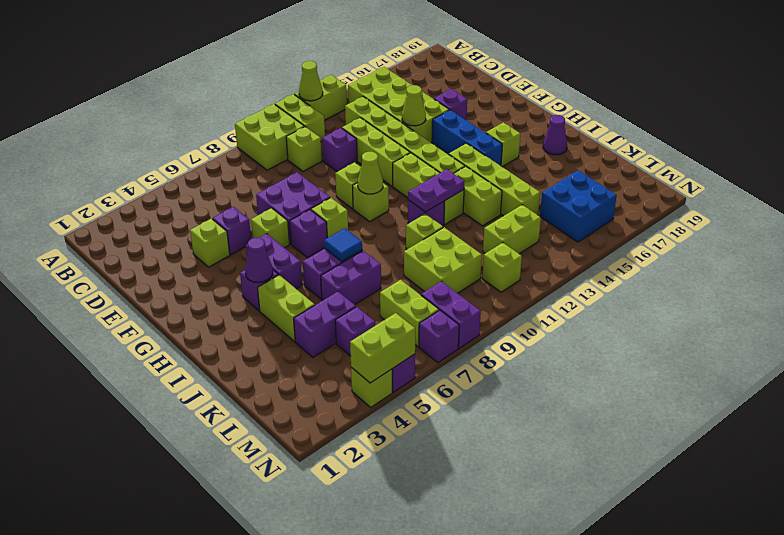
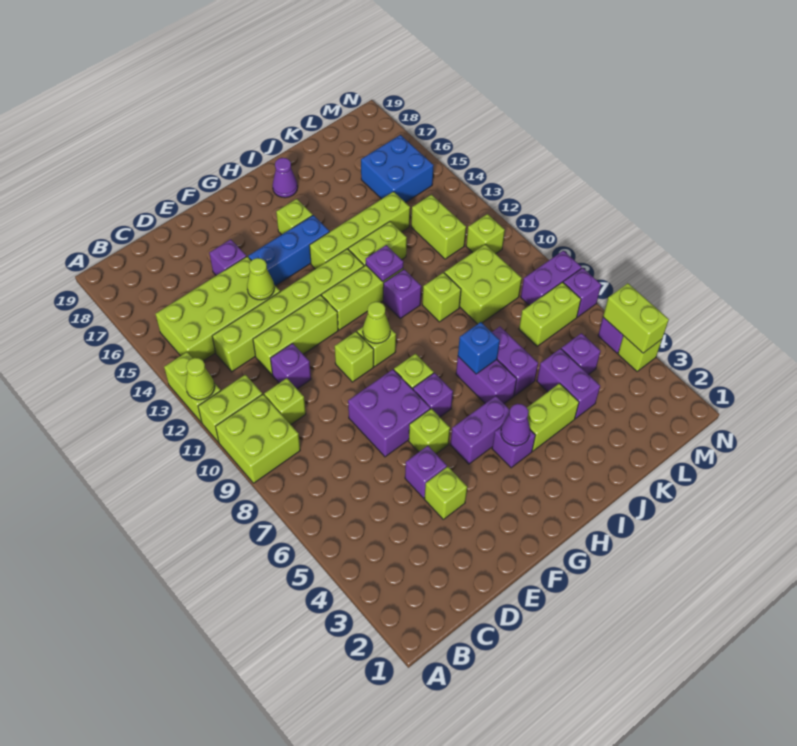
blue tile I7 level 2 -> blue brick I7 level 2
purple plate I11:I12 level 2 -> purple plate I12 level 2

